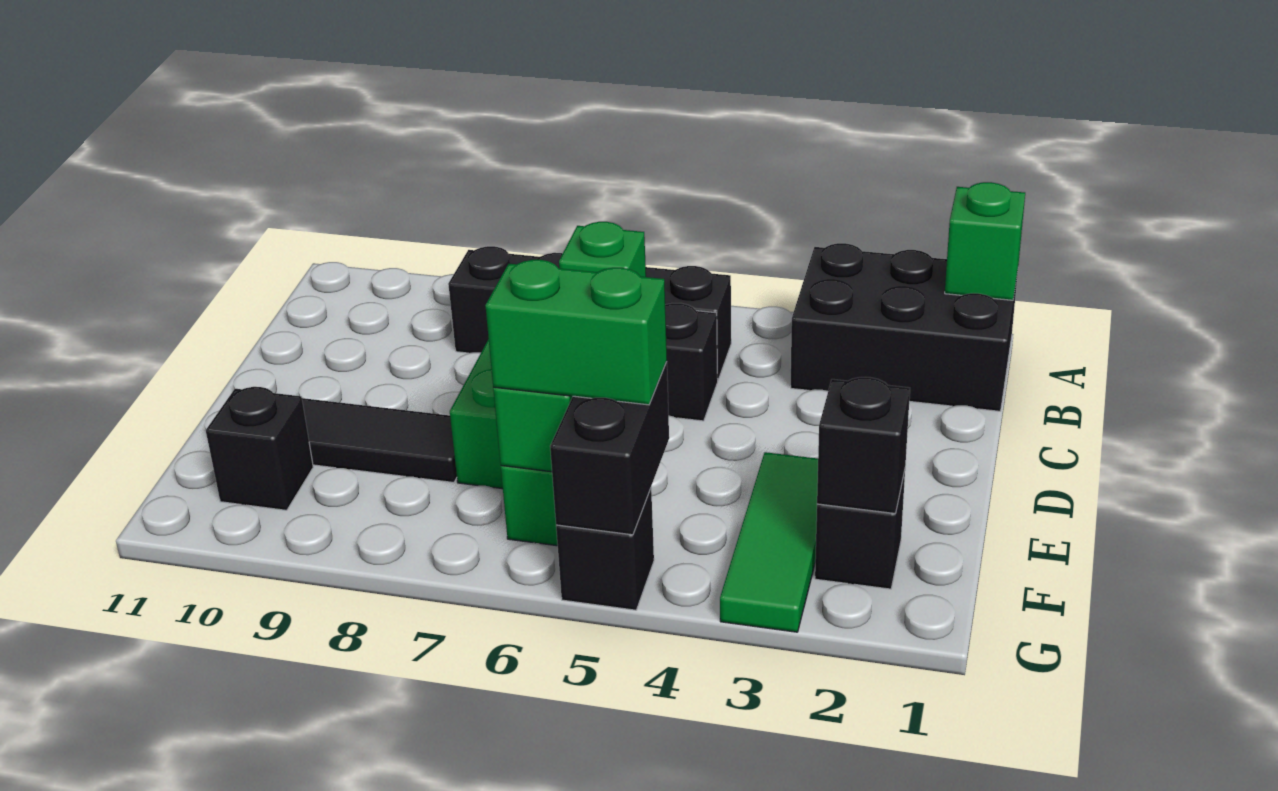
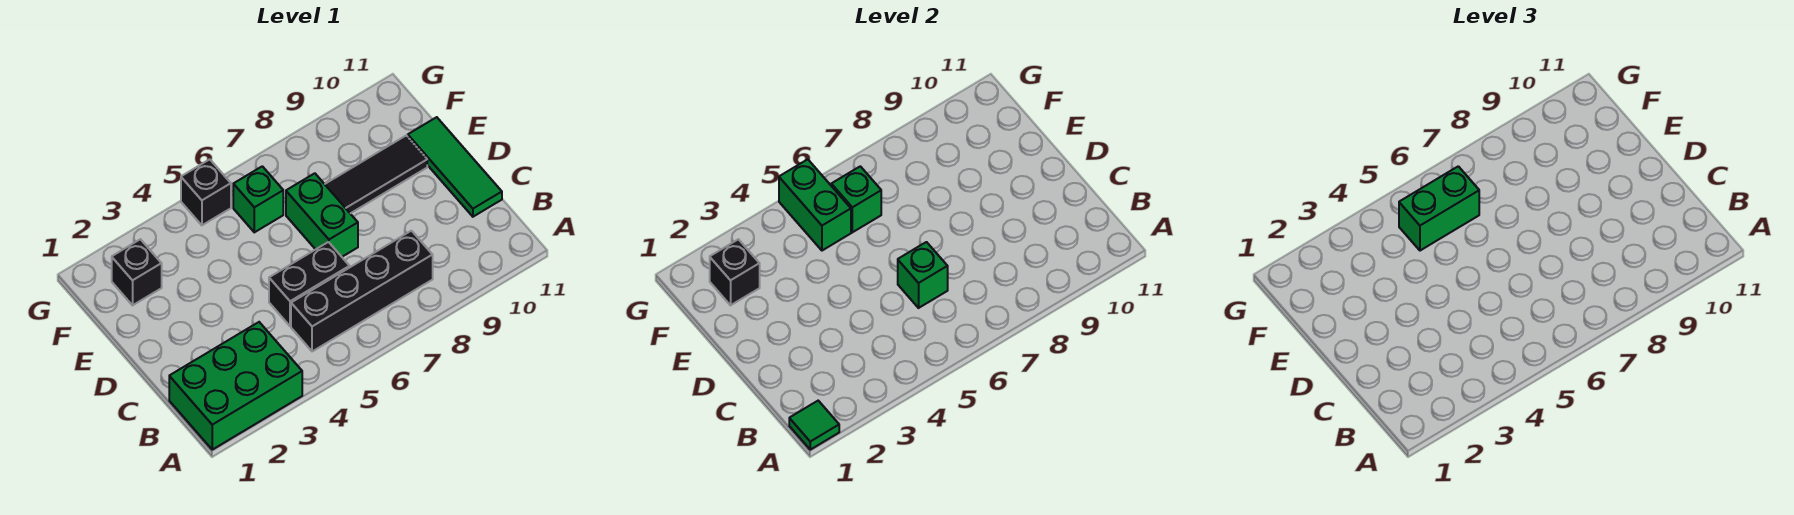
black brick A1:B3 level 1 -> green brick A1:B3 level 1
green brick A1 level 2 -> green tile A1 level 2
green tile E3:G3 level 1 -> green tile C11:E11 level 1
black brick F5:G5 level 2 -> green brick F5:G5 level 2
black brick F10 level 1 -> none

